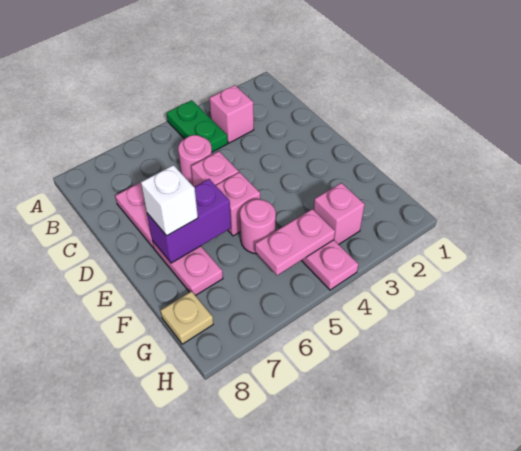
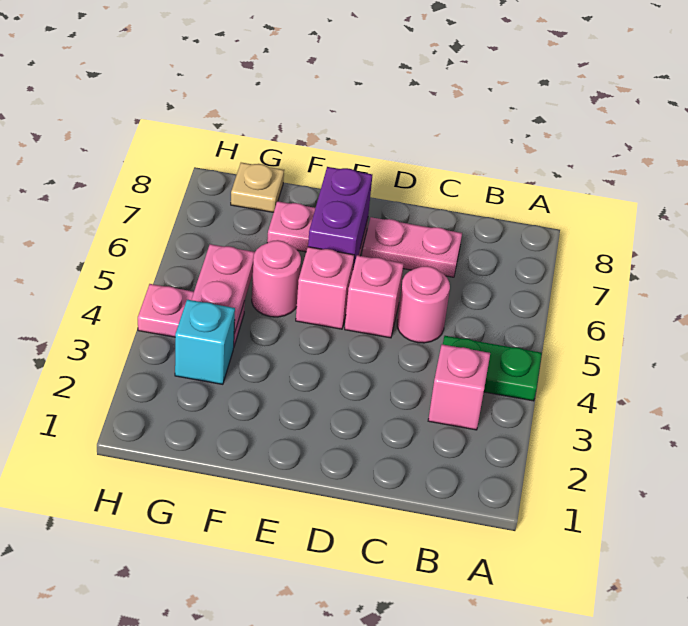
white brick E7 level 3 -> none
pink brick G3 level 1 -> cyan brick G3 level 1

